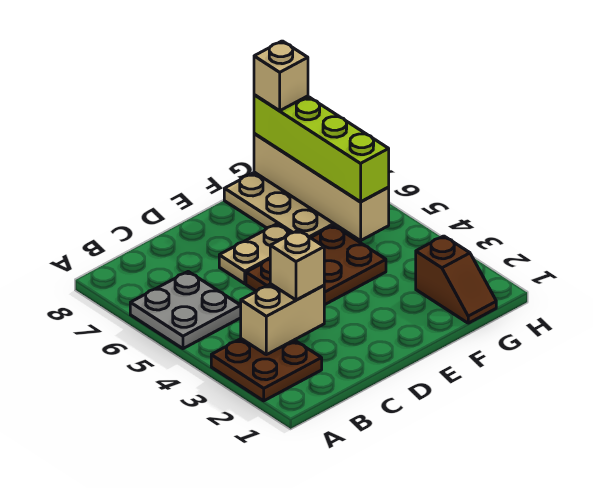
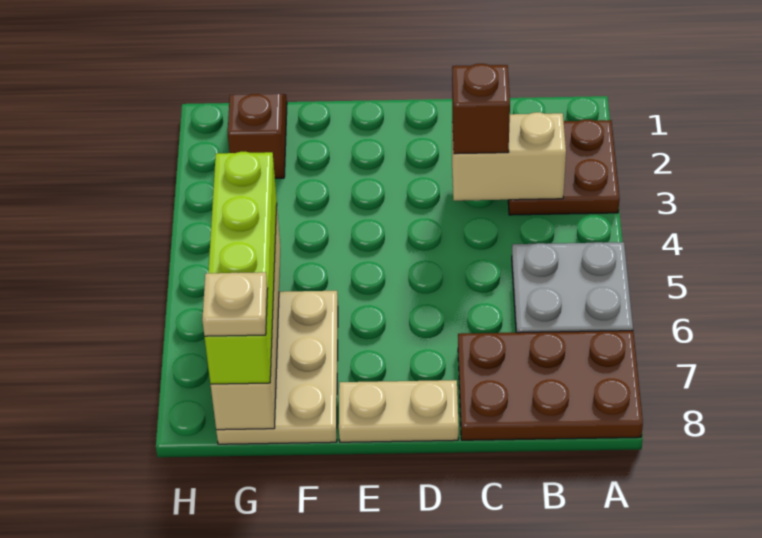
tan brick C3 level 3 -> brown brick C3 level 3
brown plate D4:F5 level 1 -> brown plate A7:C8 level 1
tan plate D6:E6 level 1 -> tan plate D8:E8 level 1
tan brick G8 level 4 -> tan plate G8 level 4

